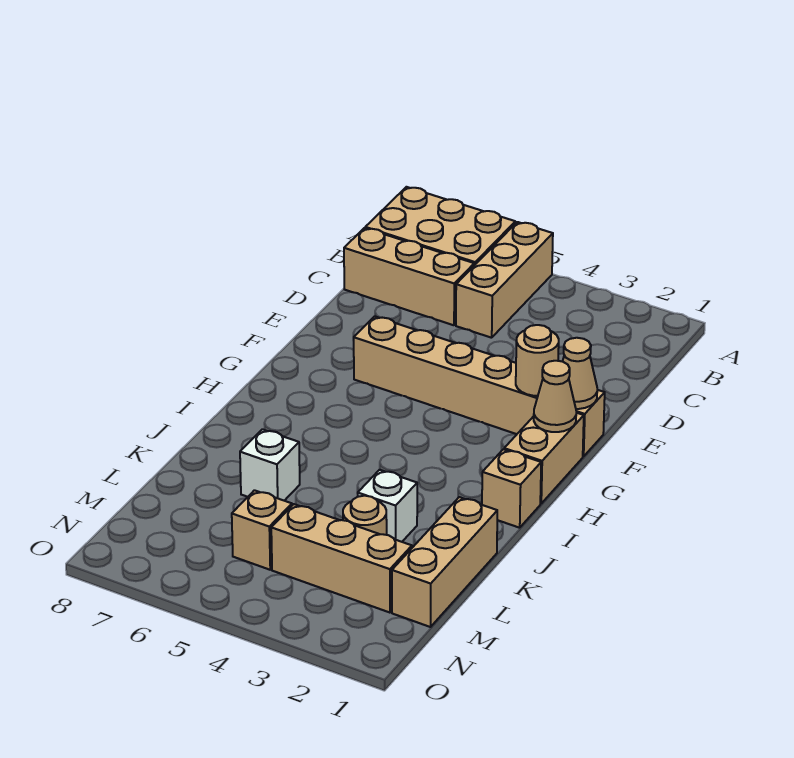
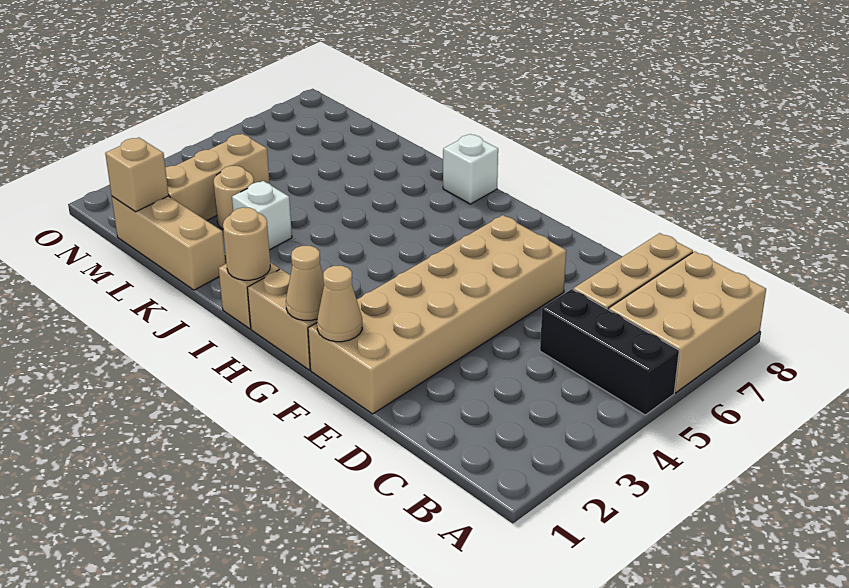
tan brick A5:C5 level 1 -> black brick A5:C5 level 1
tan brick F1:F6 level 1 -> tan brick E1:F6 level 1
tan round brick F2 level 2 -> tan round brick I1 level 2
white brick K6 level 1 -> white brick I8 level 1
tan brick M5 level 1 -> tan brick M1 level 2

